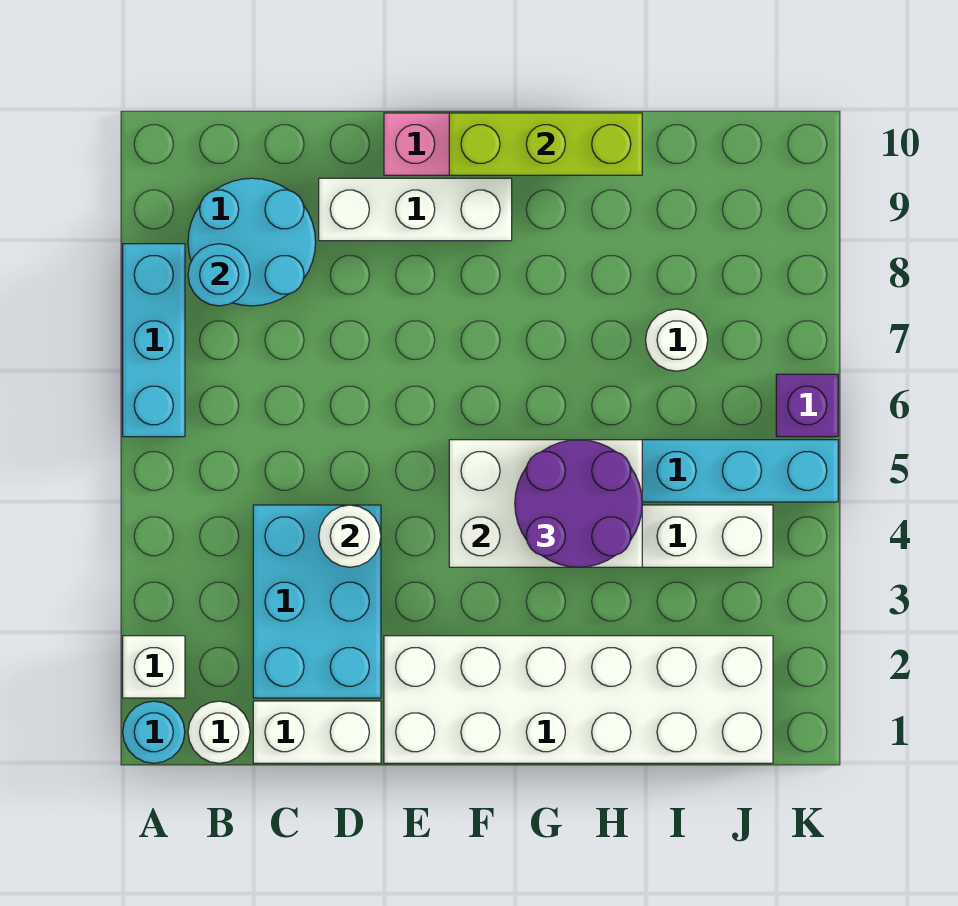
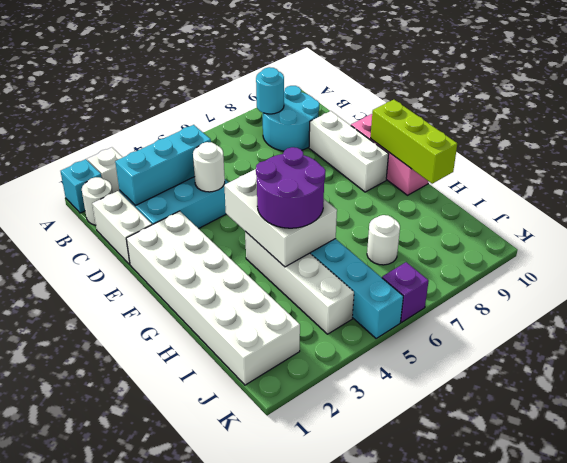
cyan round brick A1 level 1 -> cyan brick A1 level 1
cyan brick A6:A8 level 1 -> cyan brick C2:C4 level 2

